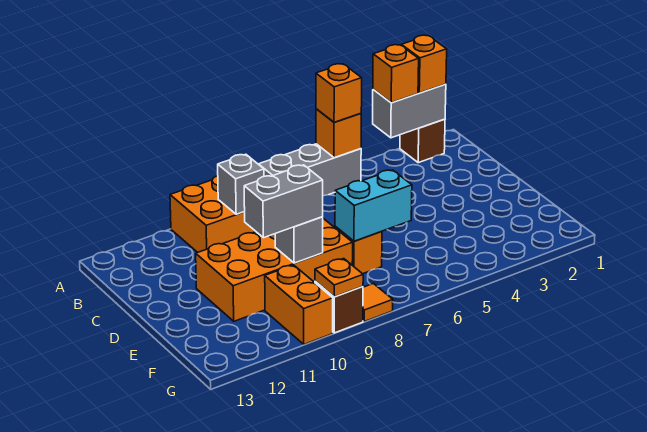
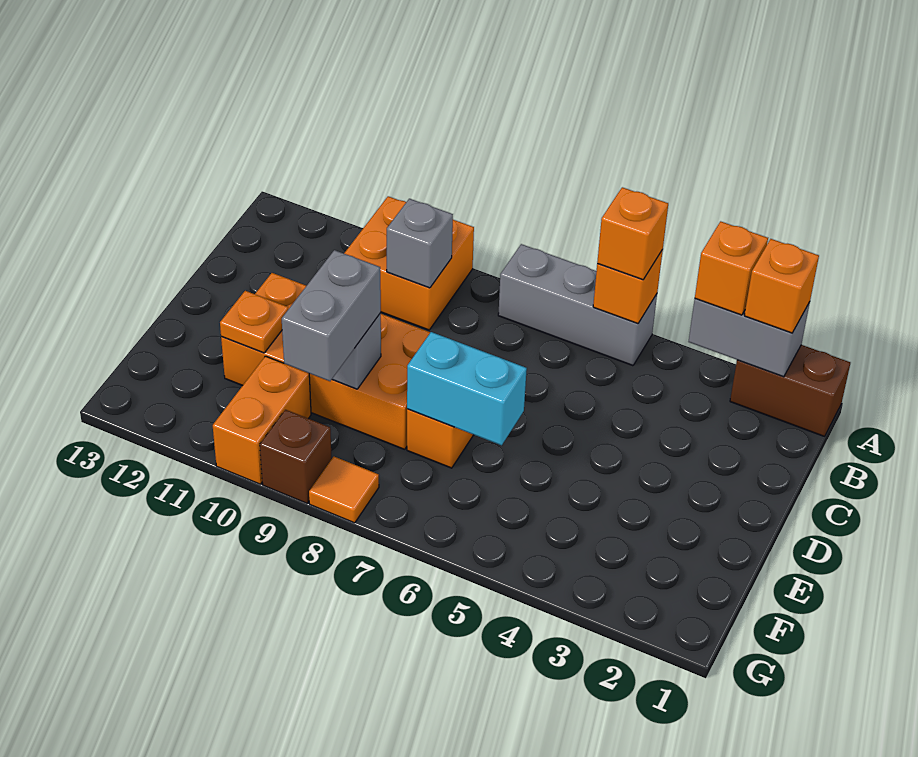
brown brick A2 level 1 -> brown brick A1:A2 level 1
grey brick E9:E10 level 3 -> grey brick E9:F9 level 3
orange plate G9 level 2 -> orange plate E11 level 2

